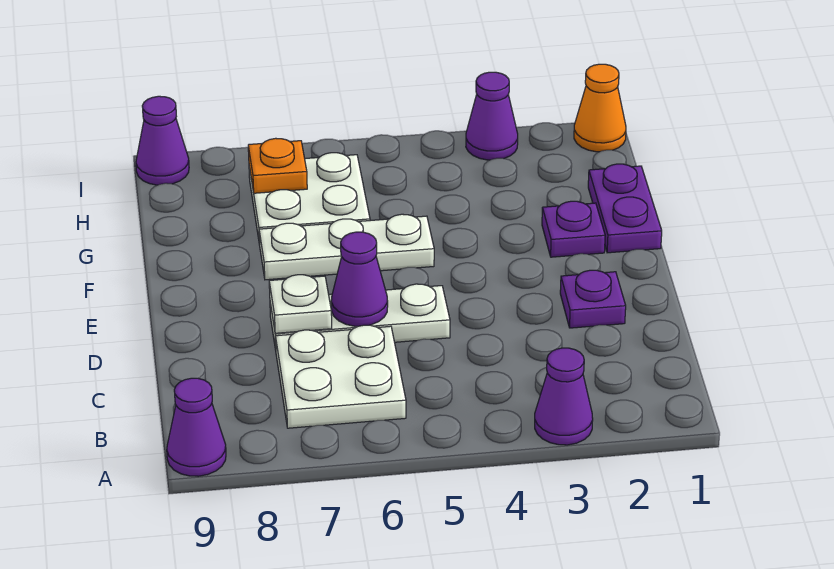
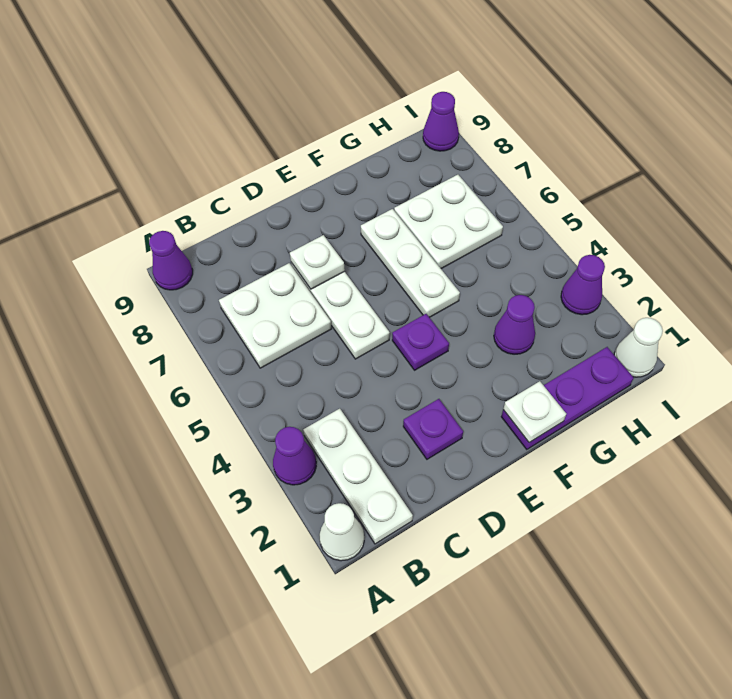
none -> white cone A1 level 1
none -> white plate B1:B3 level 1
purple cone D6 level 2 -> purple cone G3 level 1
purple plate F1:G1 level 1 -> purple plate F1:H1 level 1
none -> white plate F1 level 2
purple plate F2 level 1 -> purple plate E4 level 1
orange plate H7 level 2 -> none
orange cone I1 level 1 -> white cone I1 level 1

